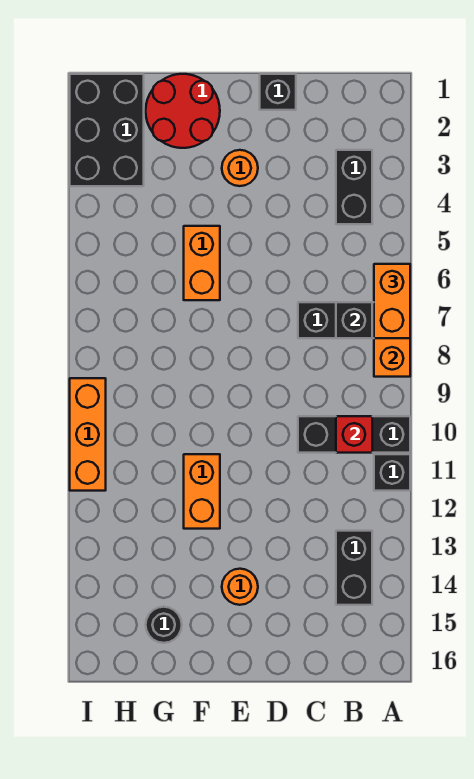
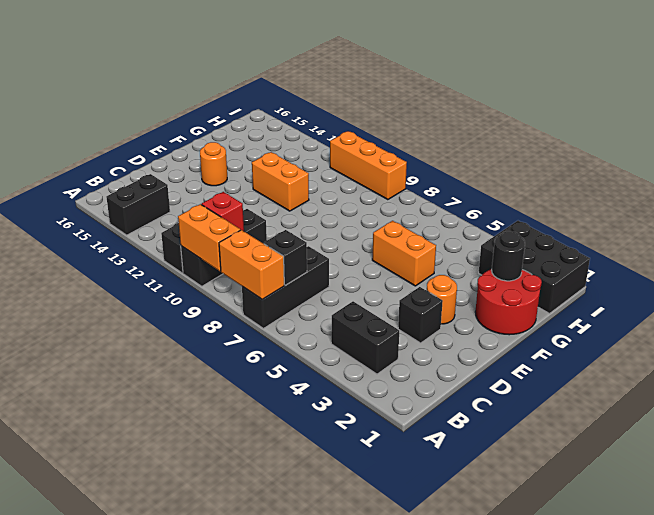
orange brick A6:A7 level 3 -> orange brick A9:A10 level 2
black brick B13:B14 level 1 -> black brick A14:B14 level 1
black brick D1 level 1 -> black brick D3 level 1
black round brick G15 level 1 -> black round brick G2 level 2

